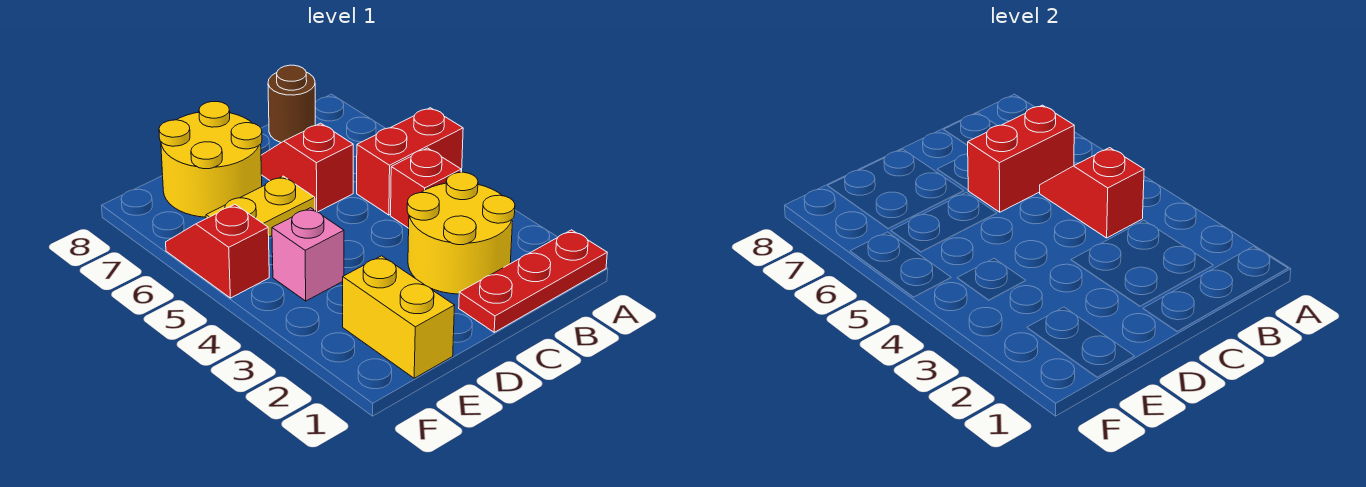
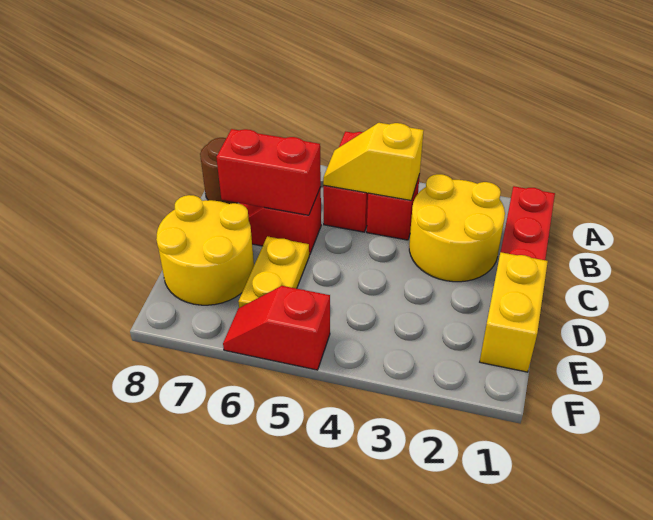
red slope B4:B5 level 2 top 4 -> yellow slope B4:B5 level 2 top 4
red brick B6:C6 level 2 -> red brick C6:C7 level 2
yellow brick E1:E2 level 1 -> yellow brick D1:E1 level 1
pink brick E4 level 1 -> none

